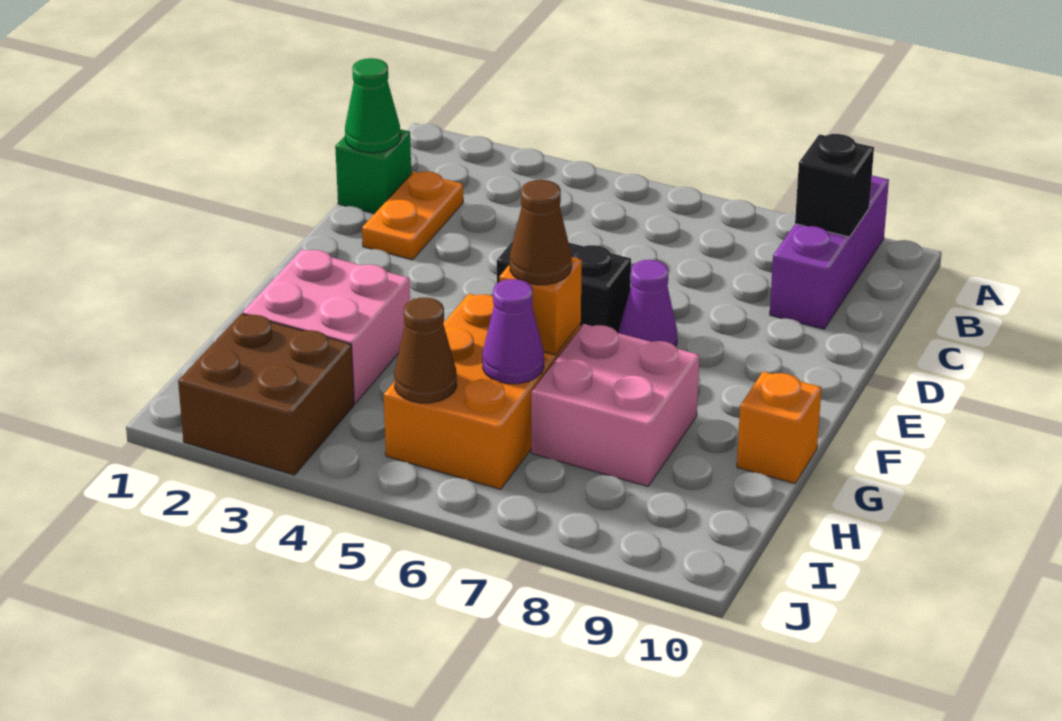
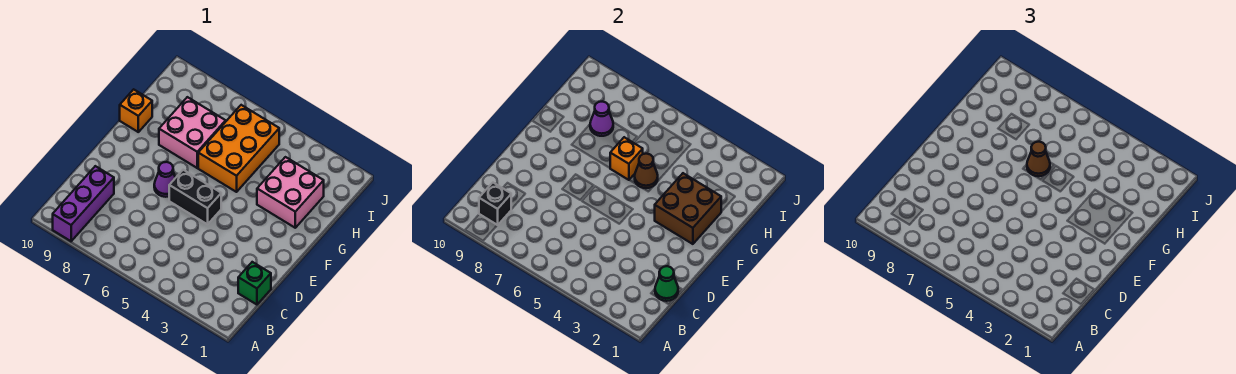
orange plate C2:D2 level 1 -> none
purple cone H6 level 2 -> purple cone H8 level 2
brown brick I2:J3 level 1 -> brown brick F2:G3 level 2
brown cone I5 level 2 -> brown cone G5 level 2

